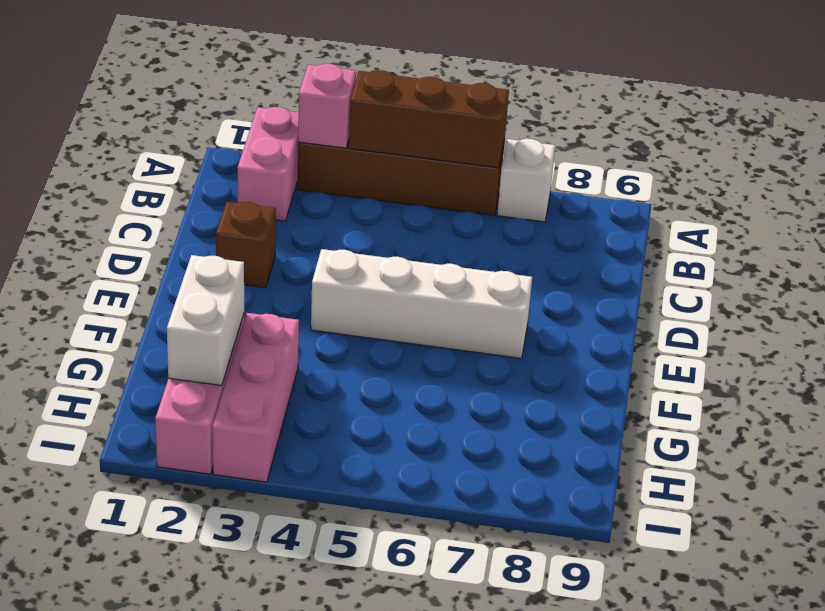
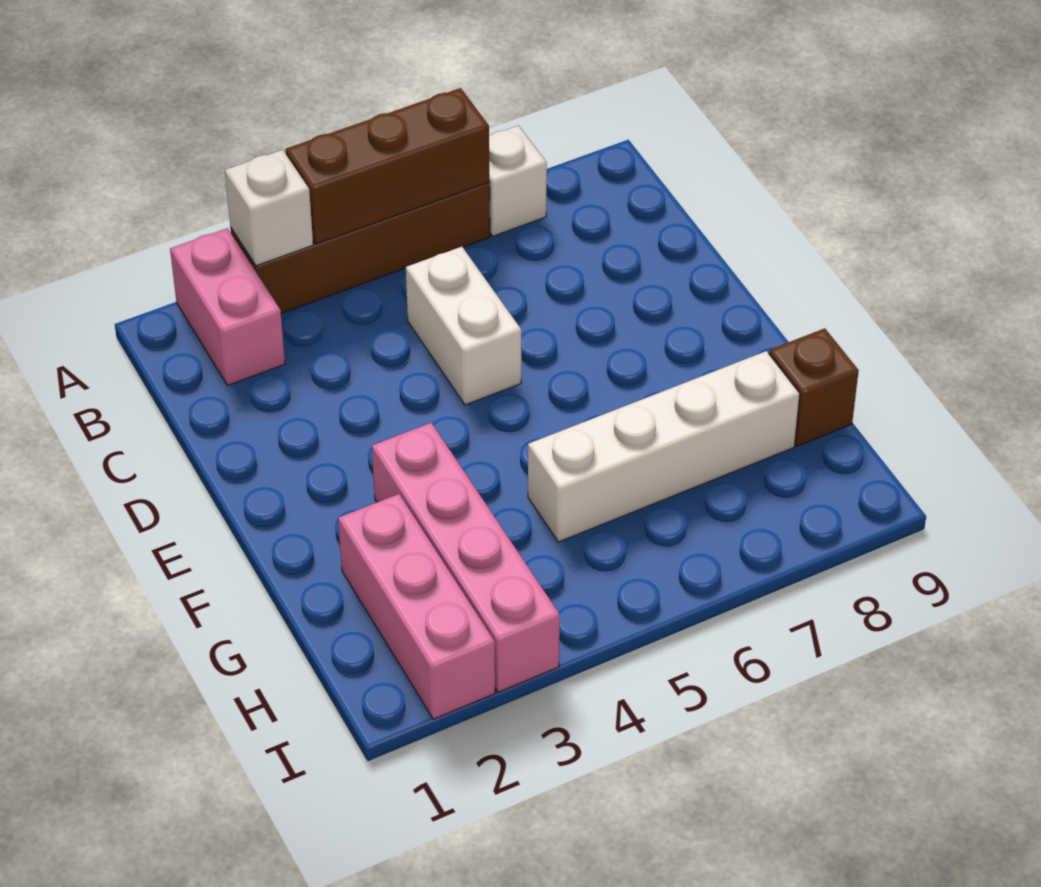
pink brick A3 level 2 -> white brick A3 level 2
brown brick D2 level 1 -> brown brick G9 level 1
white brick E4:E7 level 1 -> white brick G5:G8 level 1
white brick G2:H2 level 2 -> white brick C5:D5 level 1
pink brick G3:I3 level 1 -> pink brick F3:I3 level 1

